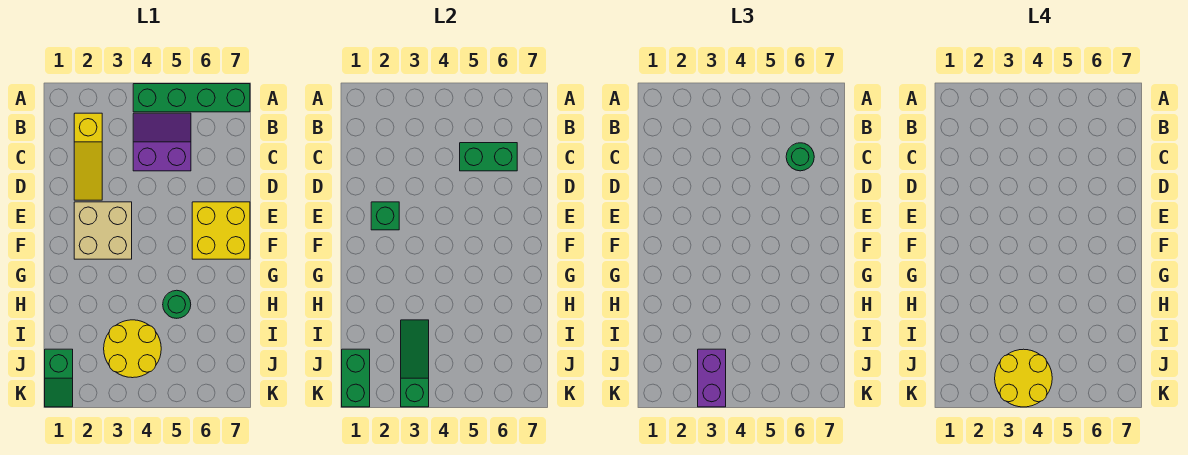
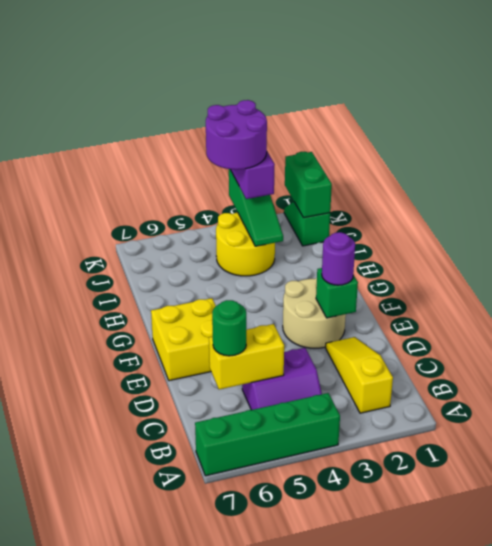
green brick C5:C6 level 2 -> yellow brick C5:C6 level 2
tan brick E2:F3 level 1 -> tan round brick E2:F3 level 1
none -> purple round brick E2 level 3
green round brick H5 level 1 -> none
yellow round brick J3:K4 level 4 -> purple round brick J3:K4 level 4

